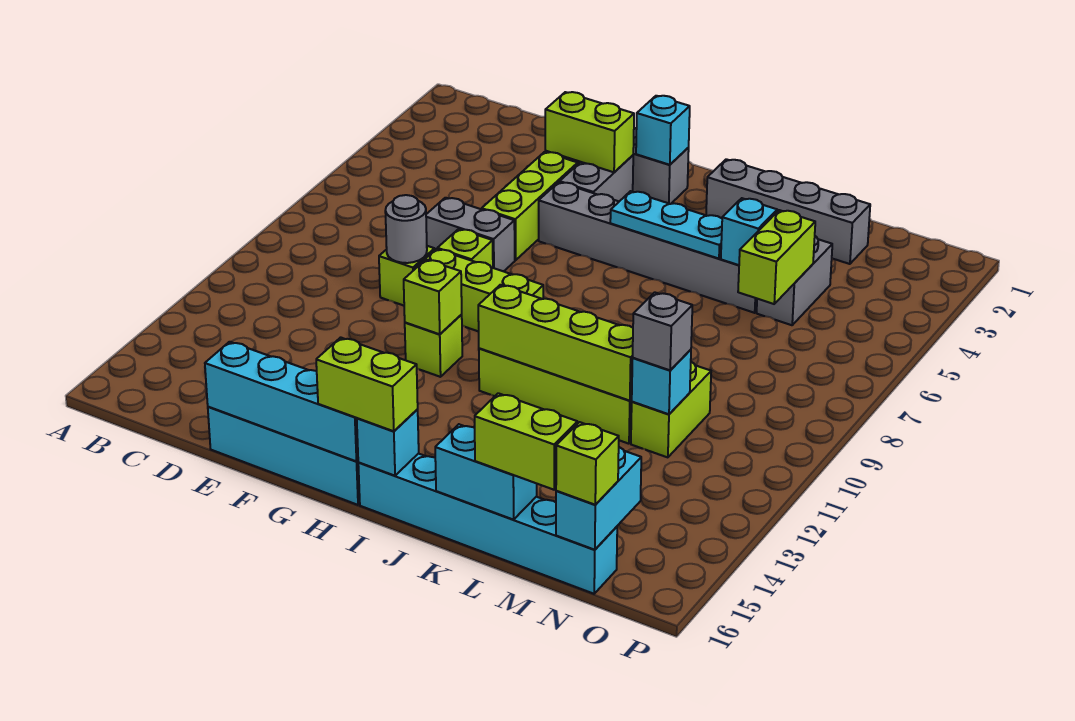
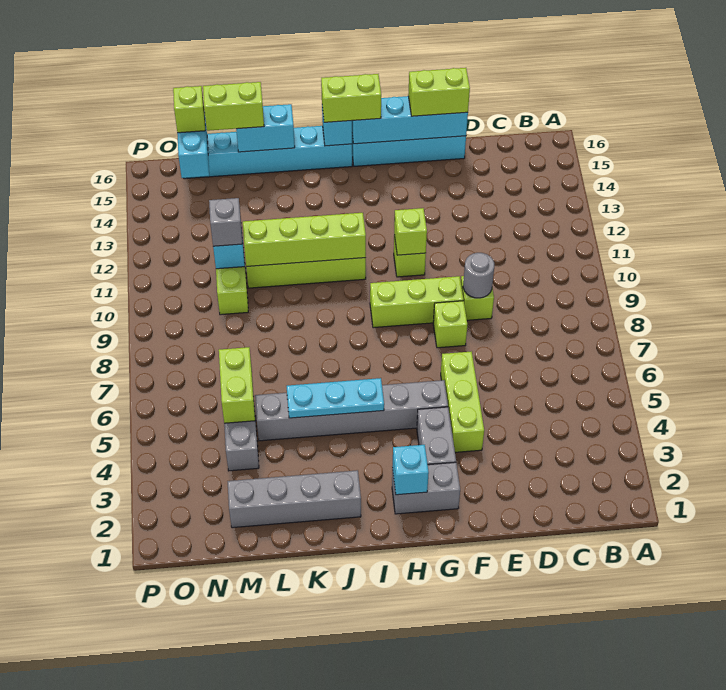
grey brick E7:F7 level 1 -> none
lime brick F3:G3 level 2 -> lime brick E16:F16 level 3
cyan brick L5 level 2 -> none

